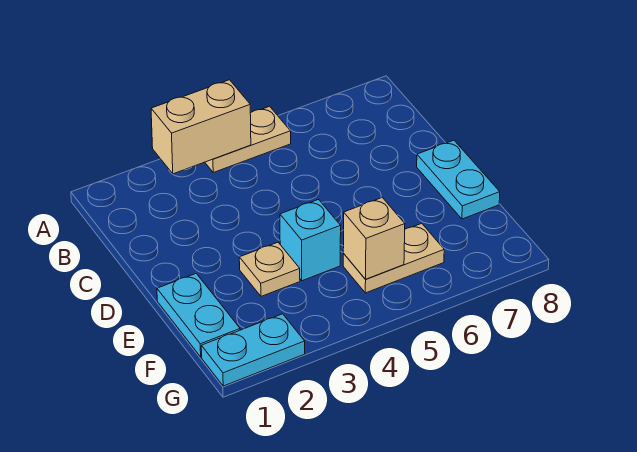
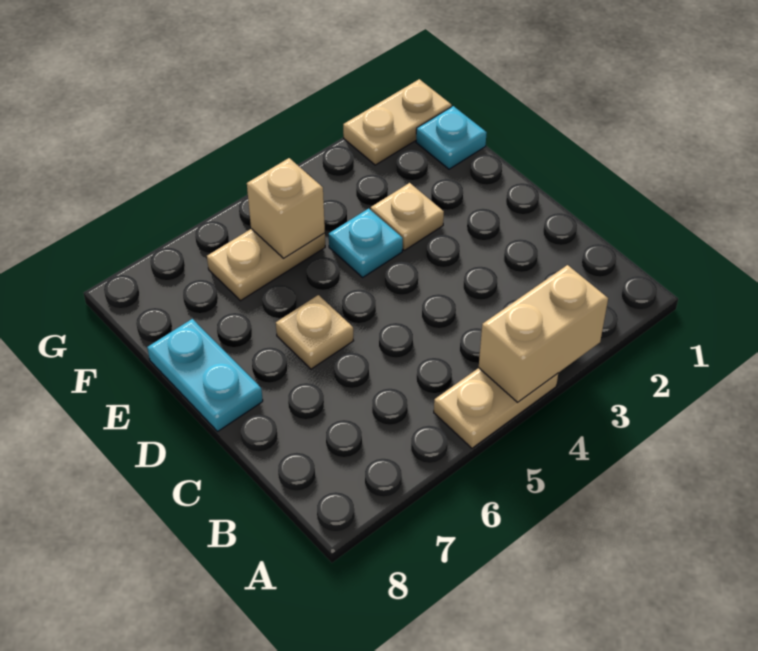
none -> tan plate D6 level 1
cyan plate E1:F1 level 1 -> cyan plate F1 level 1
cyan brick E4 level 1 -> cyan plate E4 level 1
cyan plate G1:G2 level 1 -> tan plate G1:G2 level 1

